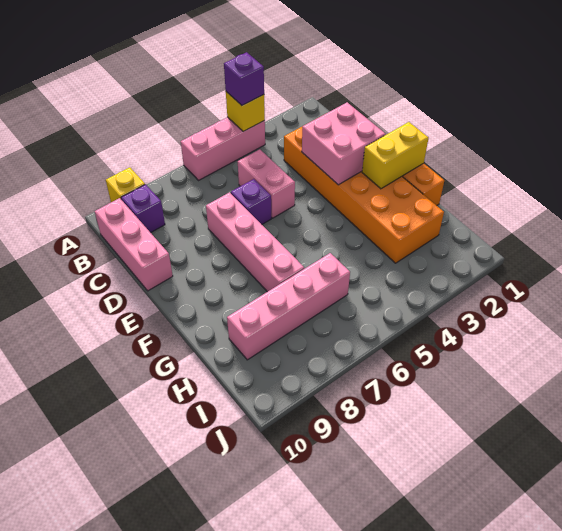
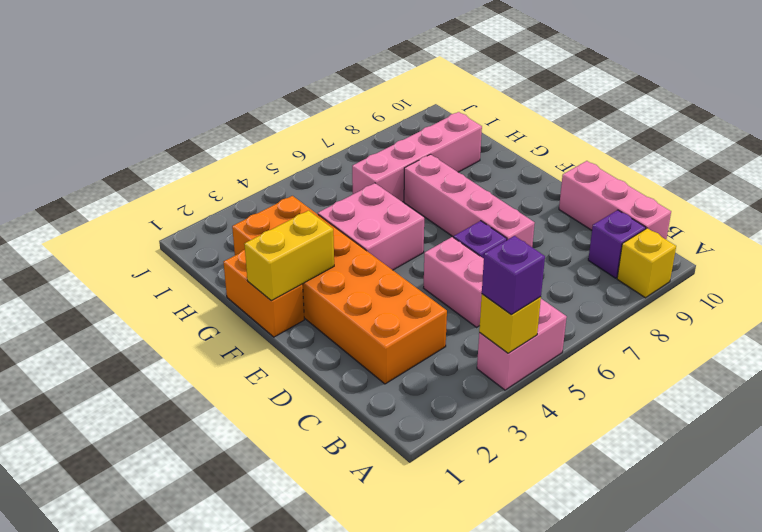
pink brick A4:A6 level 1 -> pink brick A4:A5 level 1
pink brick D2:E3 level 2 -> pink brick F4:G5 level 1

